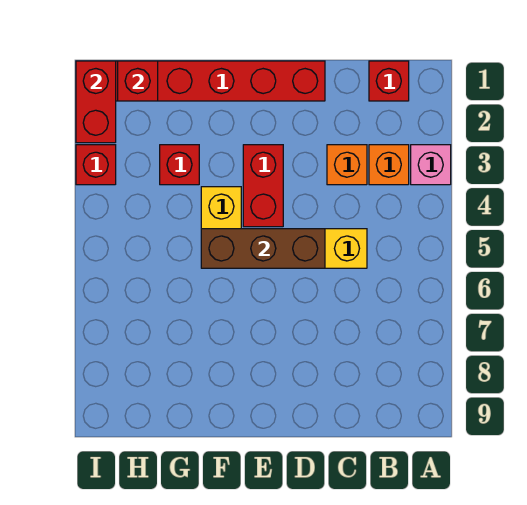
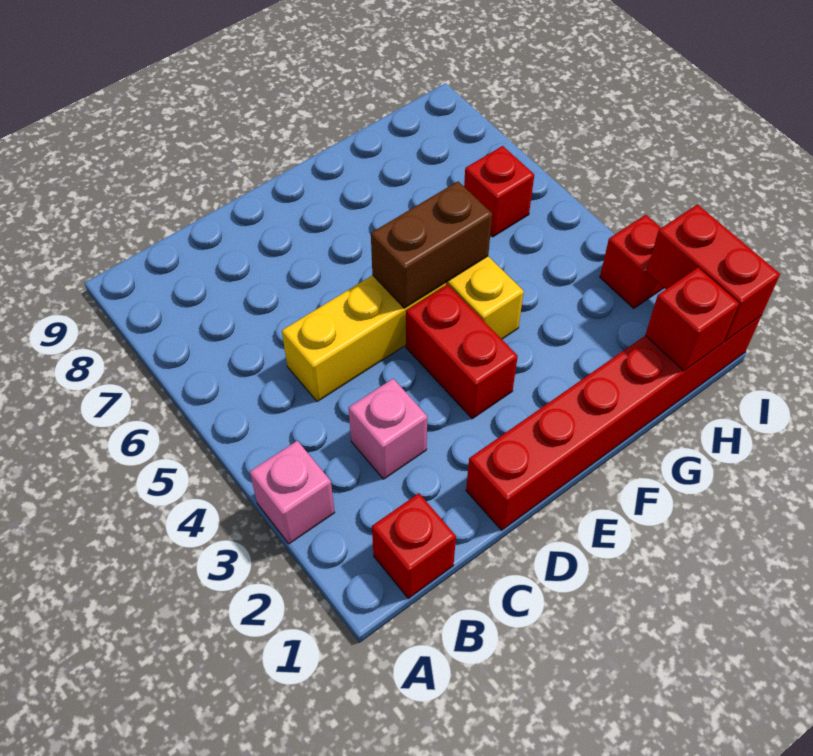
orange brick B3 level 1 -> none
orange brick C3 level 1 -> pink brick C3 level 1
brown brick D5:F5 level 2 -> brown brick E5:F5 level 2
red brick G3 level 1 -> red brick H6 level 1

